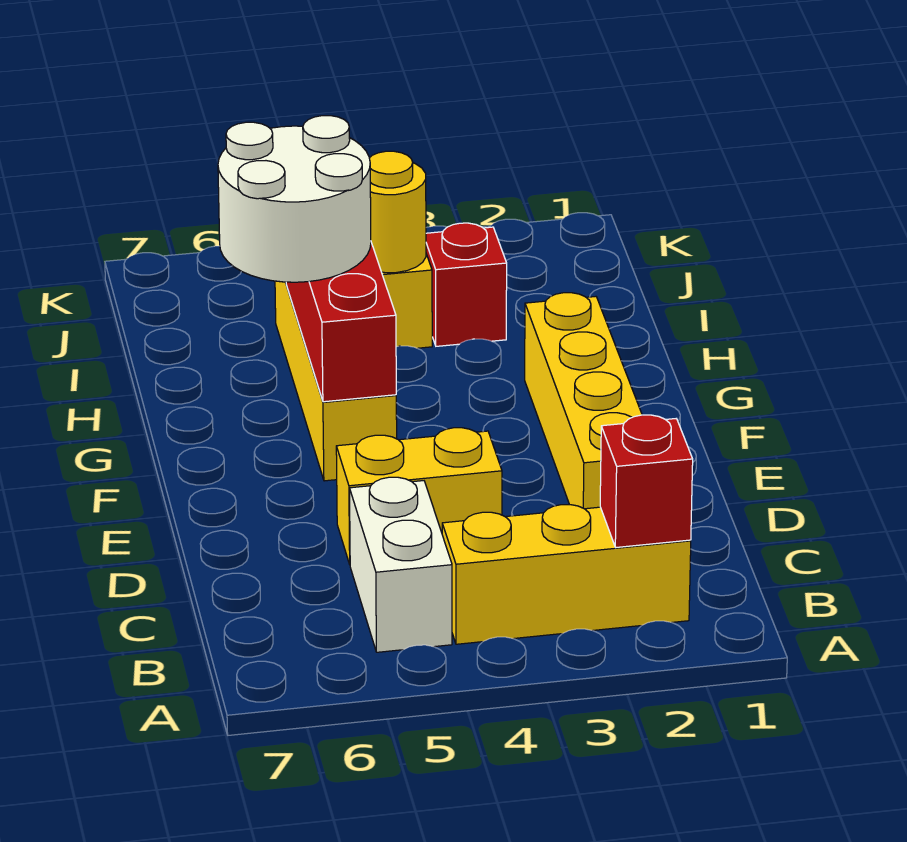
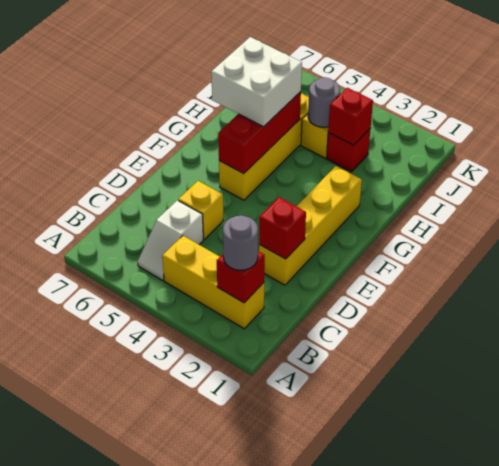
none -> grey round brick B2 level 3
white brick B5:C5 level 1 -> white slope B5:C5 level 1 top C
none -> red brick D2 level 2
yellow brick D4:D5 level 1 -> yellow brick D5 level 1
white round brick G5:H6 level 3 -> white brick G5:H6 level 3
none -> red brick I3 level 2
yellow round brick I4 level 2 -> grey round brick I4 level 2

